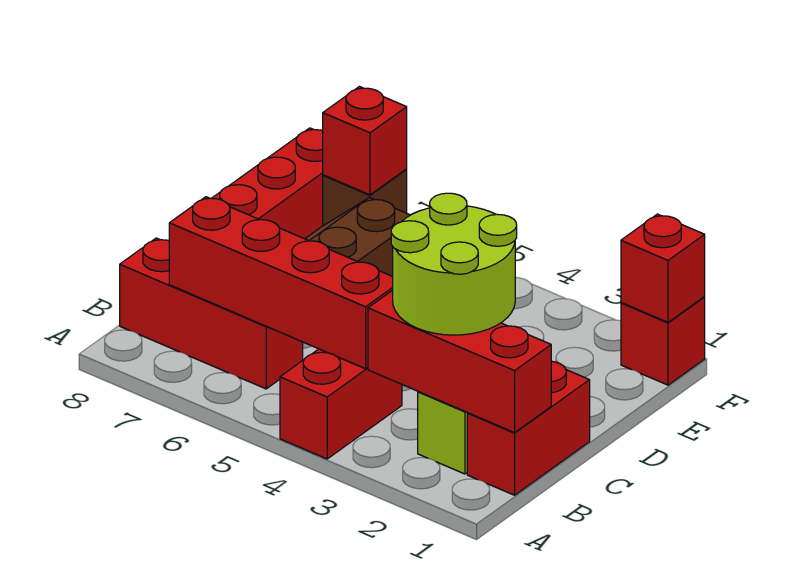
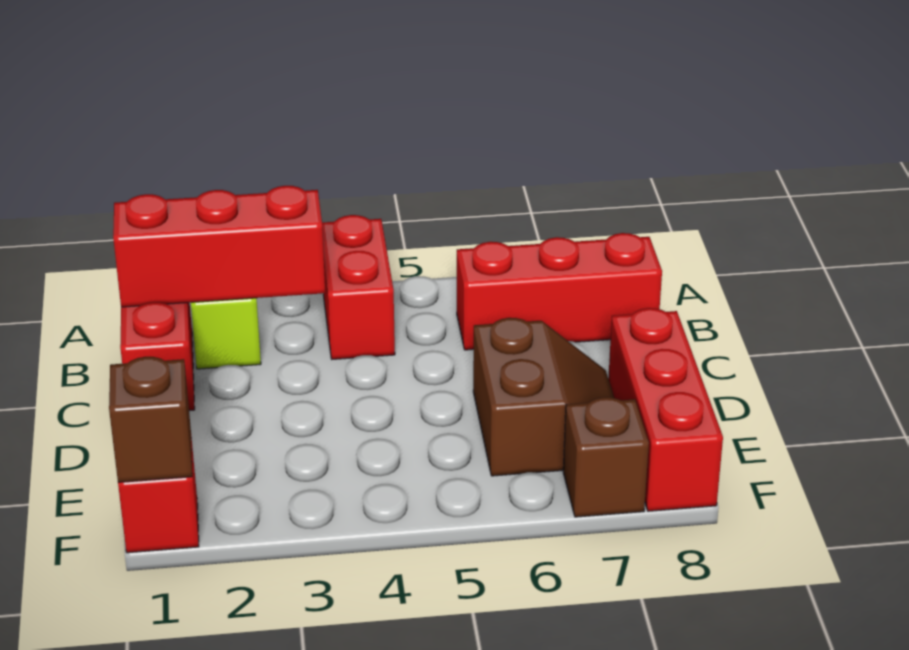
lime round brick B2:C3 level 3 -> none
red brick B4:B7 level 2 -> none
red brick F1 level 2 -> brown brick F1 level 2
red brick F7 level 2 -> none

